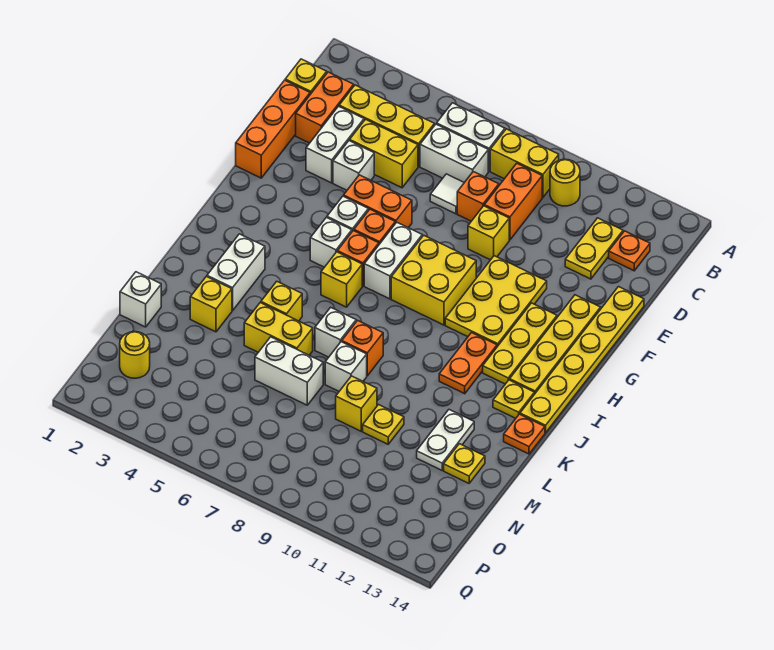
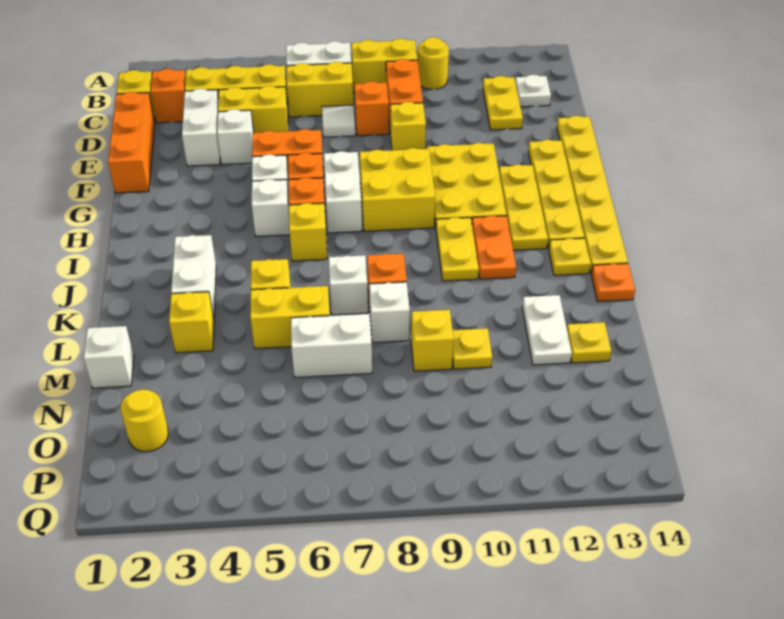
orange brick C2:D2 level 1 -> orange brick C2 level 1
white brick C6:C7 level 1 -> yellow brick C6:C7 level 1
orange plate C13 level 1 -> white plate C13 level 1
none -> yellow plate I10:J10 level 1

